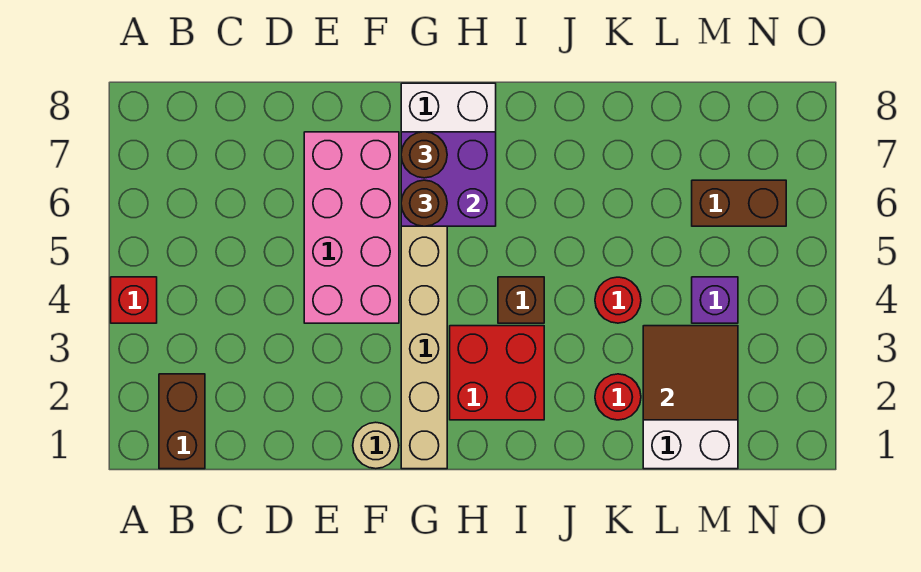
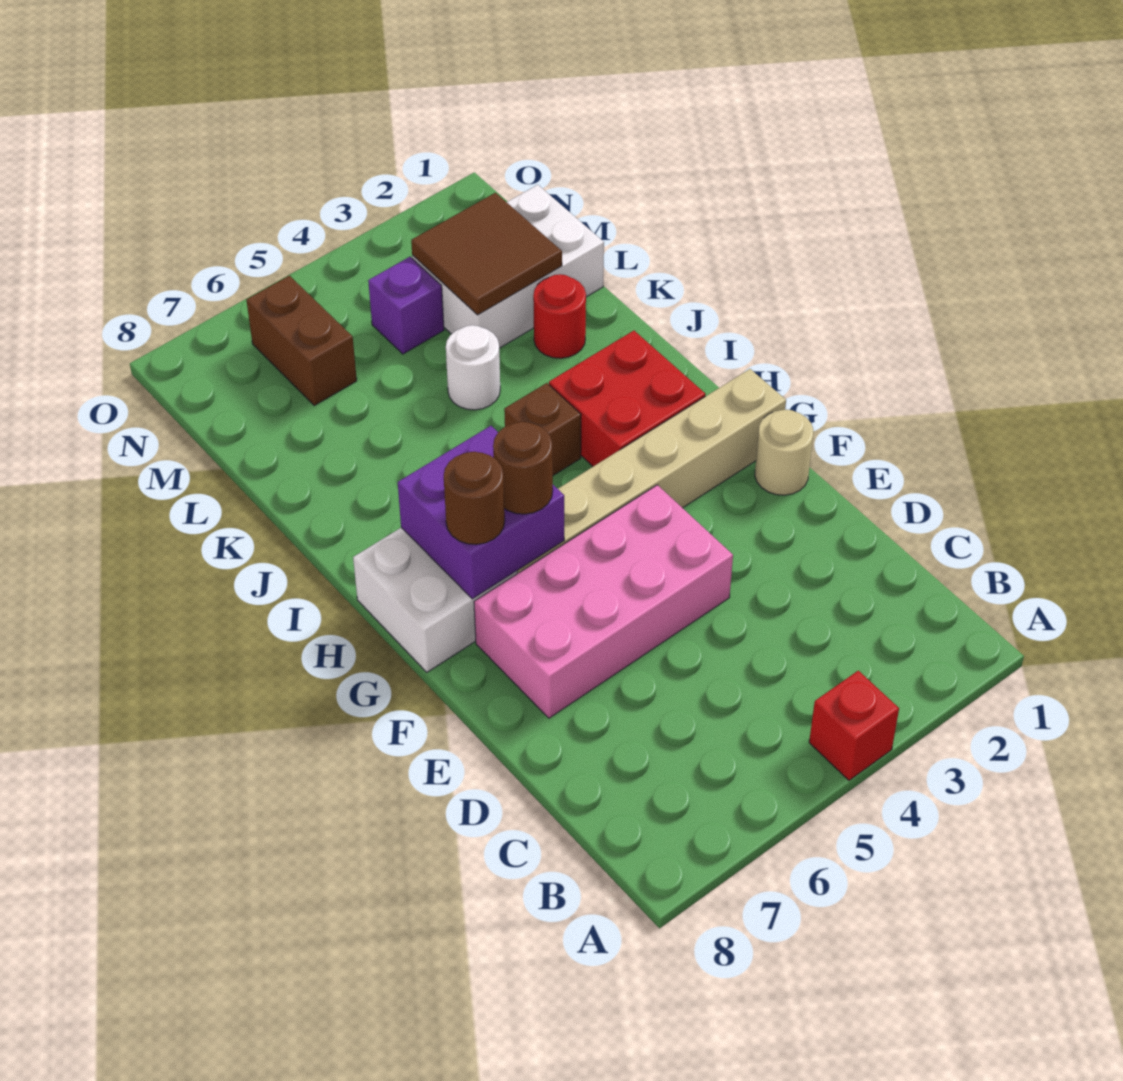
brown brick B1:B2 level 1 -> none
red round brick K4 level 1 -> white round brick K4 level 1

